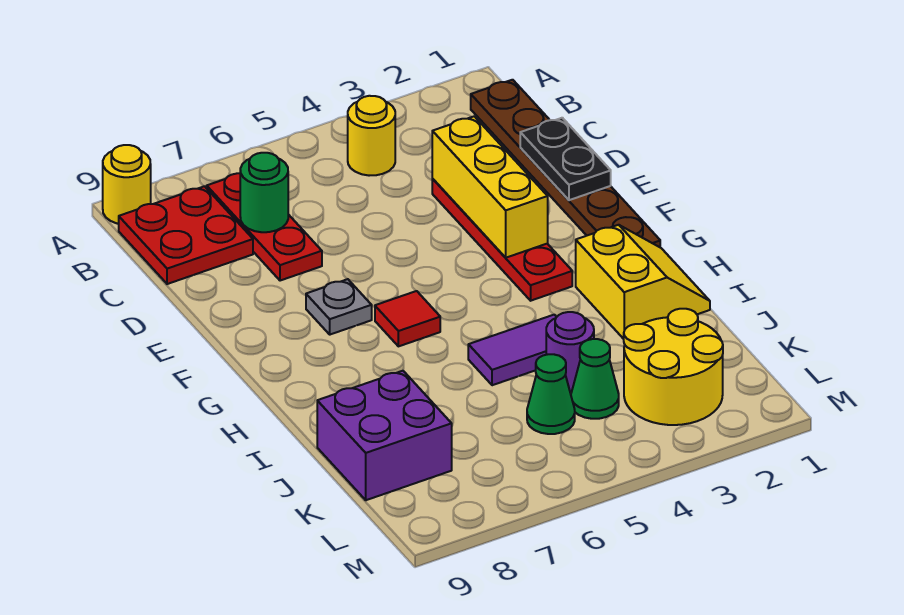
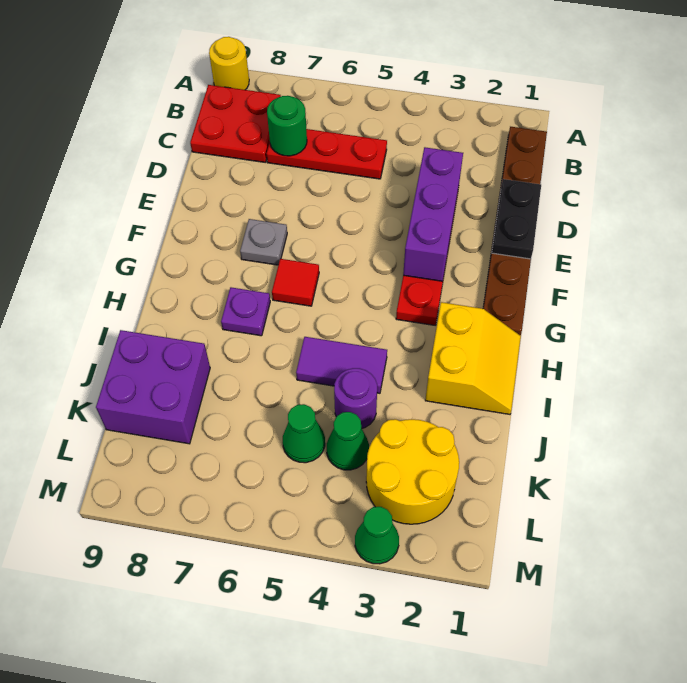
yellow round brick B4 level 1 -> none
red plate B7:D7 level 1 -> red plate C5:C7 level 1
yellow brick D3:F3 level 2 -> purple brick D3:F3 level 2
none -> purple plate H7 level 1
none -> green cone M3 level 1

